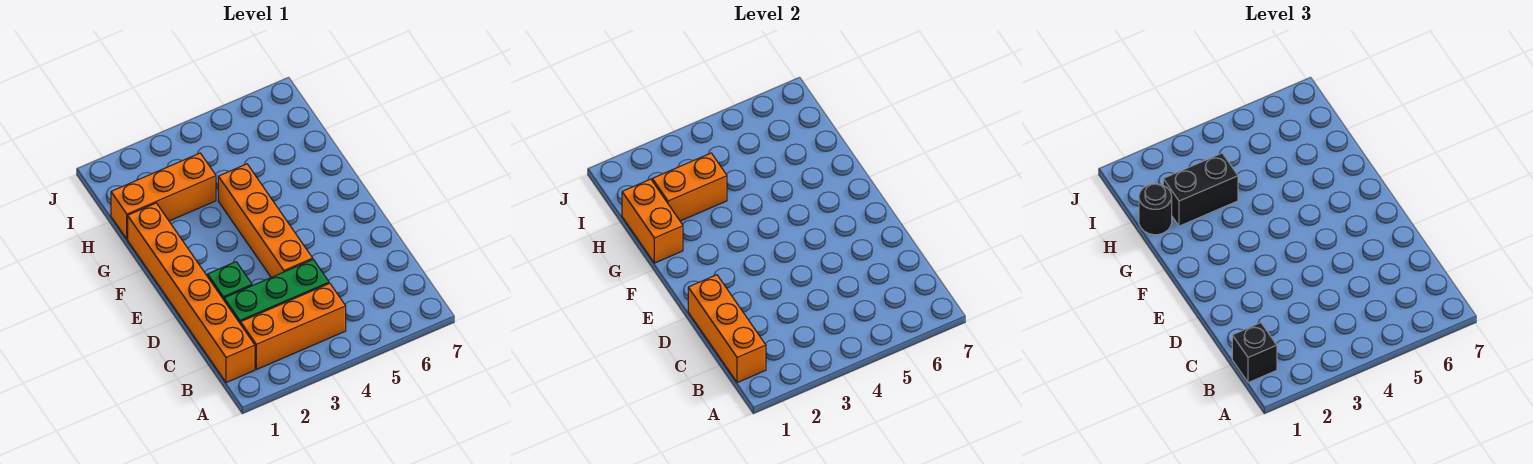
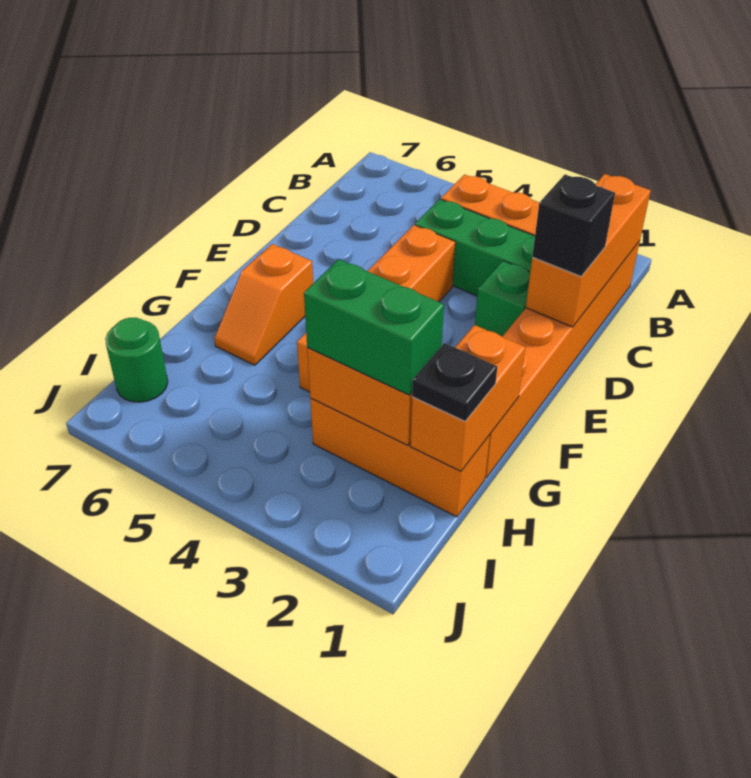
black brick B1 level 3 -> black brick D1 level 3
none -> orange slope F6:G6 level 1 top F
black round brick H1 level 3 -> black plate H1 level 3
black brick H2:H3 level 3 -> green brick H2:H3 level 3
none -> green round brick I7 level 1

